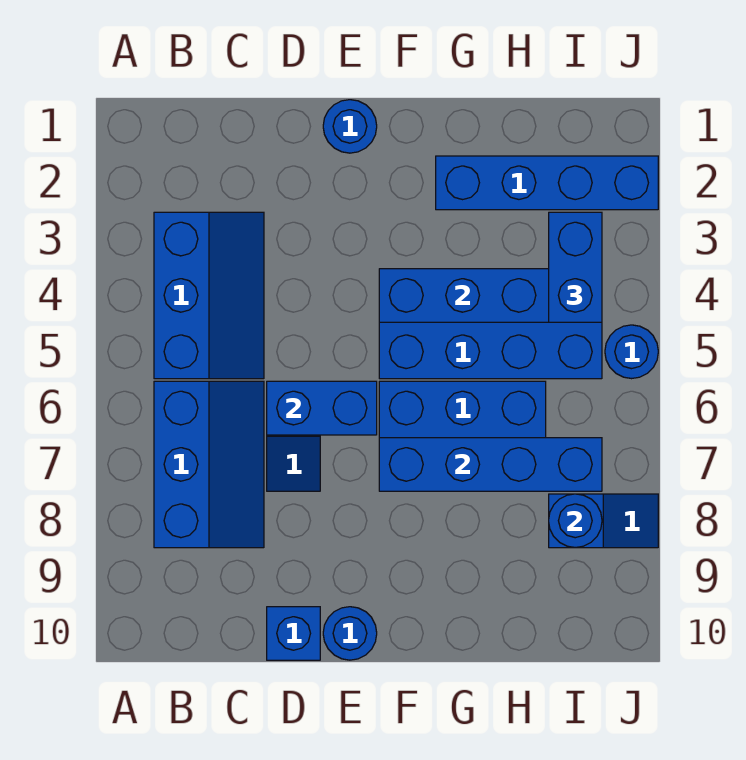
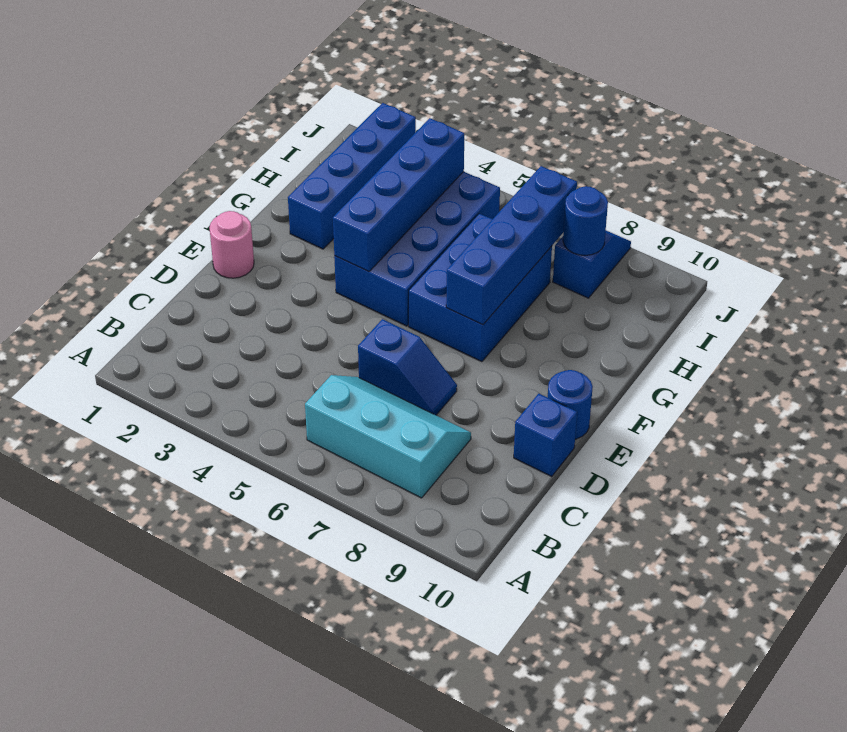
blue slope B3:C5 level 1 top B -> none
blue slope B6:C8 level 1 top B -> cyan slope B6:C8 level 1 top B
blue brick D6:E6 level 2 -> none
blue round brick E1 level 1 -> pink round brick E1 level 1
blue brick I3:I4 level 3 -> none
blue round brick J5 level 1 -> none

